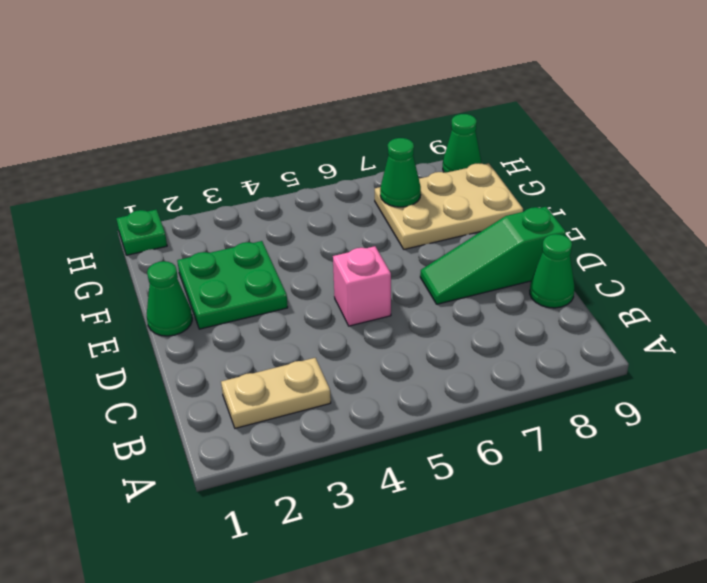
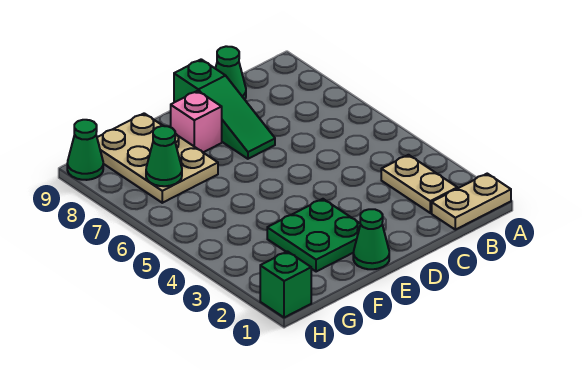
none -> tan plate A1:B1 level 1
pink brick D5 level 1 -> pink brick E8 level 1
green plate H1 level 1 -> green brick H1 level 1

